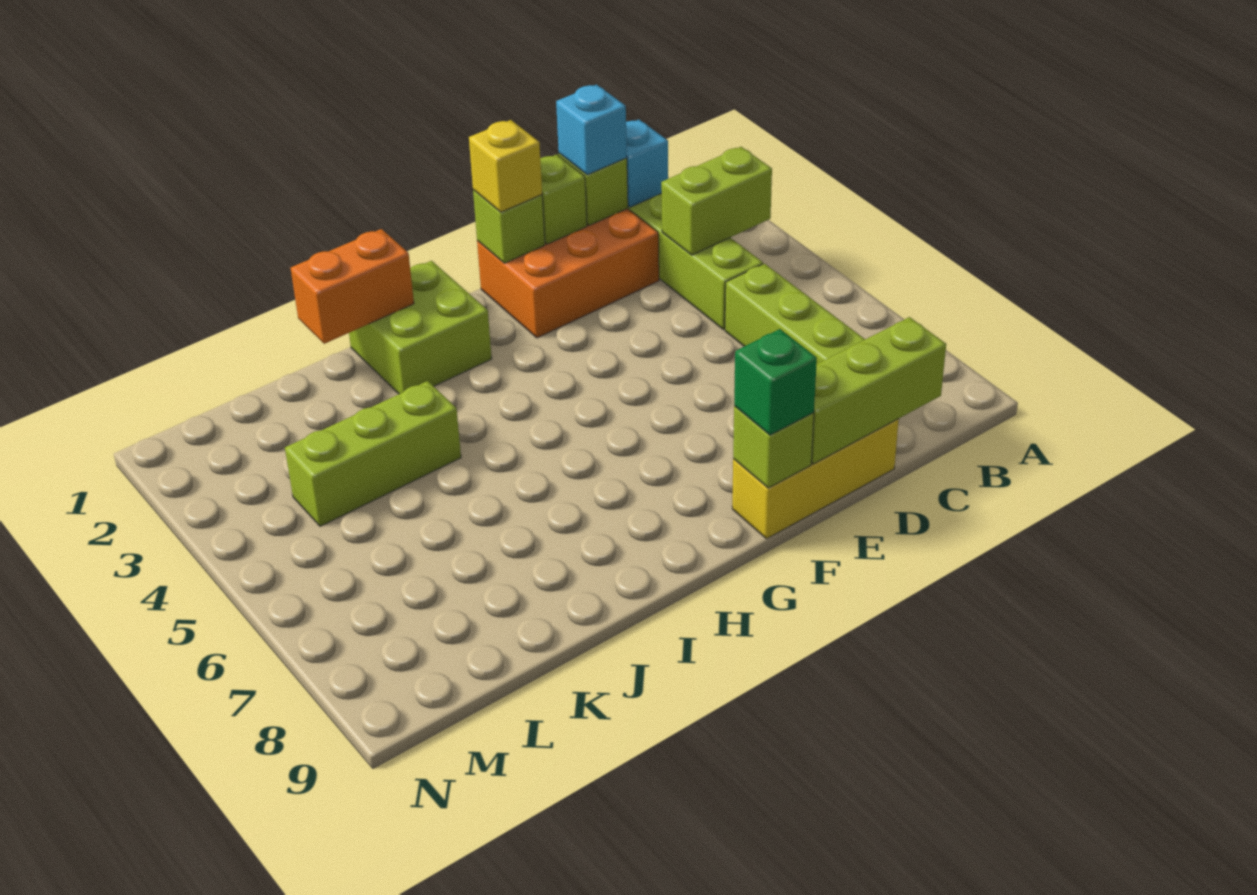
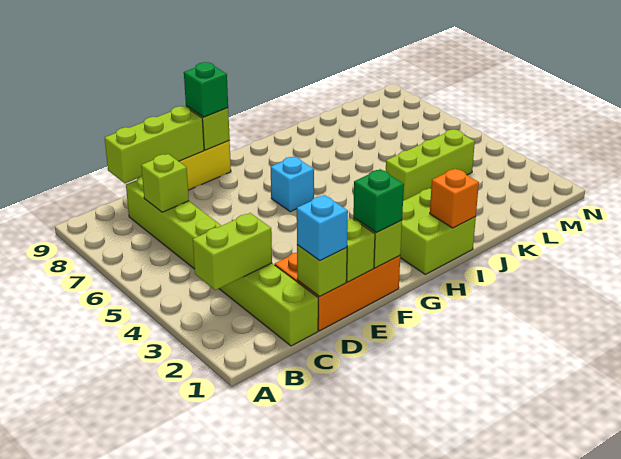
cyan brick C1 level 2 -> cyan brick G6 level 1
none -> lime brick C7 level 2
yellow brick F1 level 3 -> green brick F1 level 3
orange brick I1:J1 level 2 -> orange brick I1 level 2

